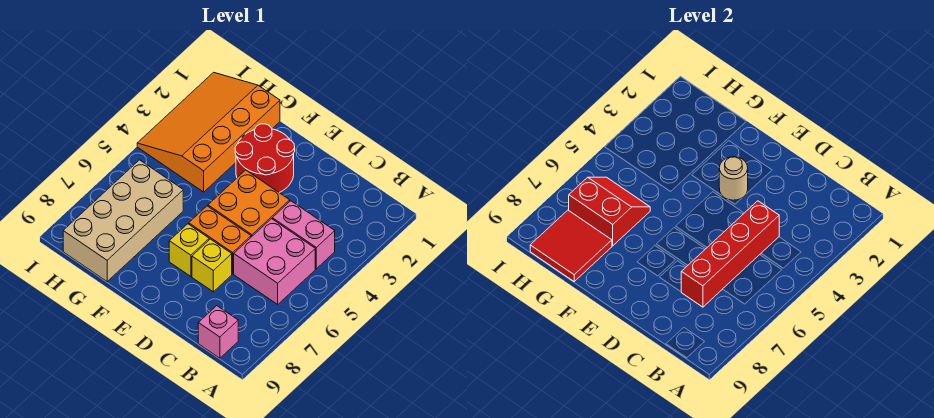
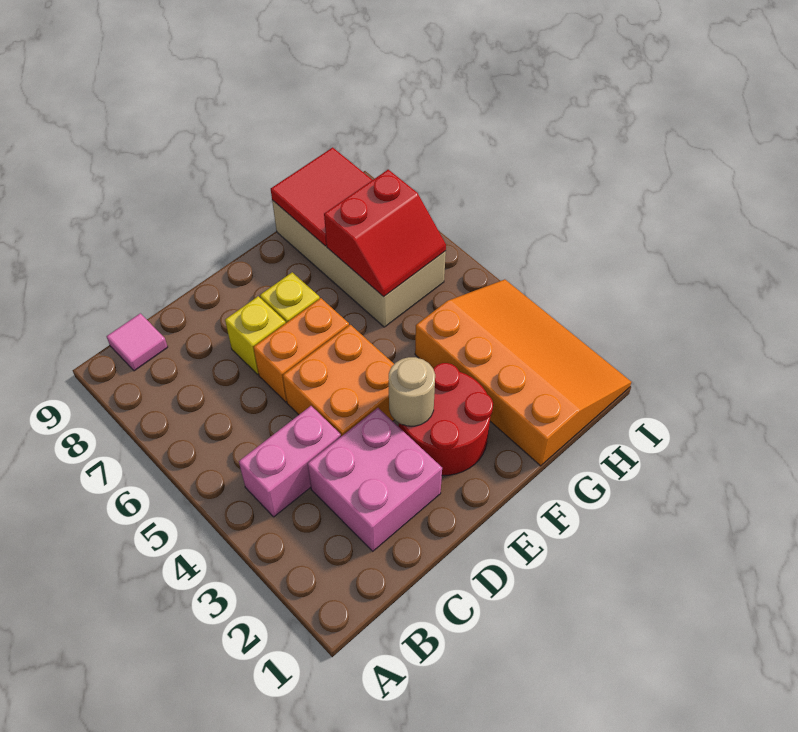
pink brick B5:C6 level 1 -> pink brick C2:D3 level 1
pink brick B9 level 1 -> pink tile B9 level 1
red brick C4:C7 level 2 -> none

